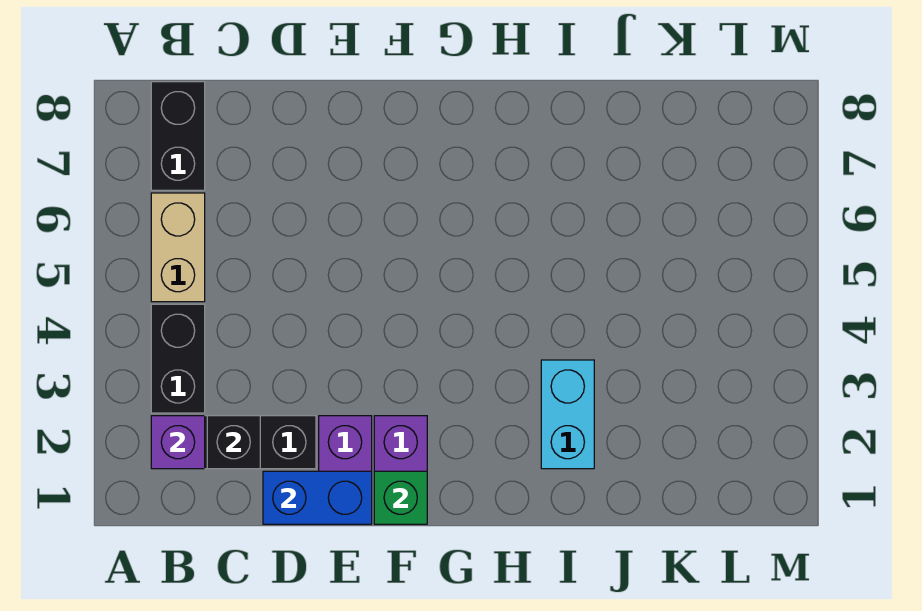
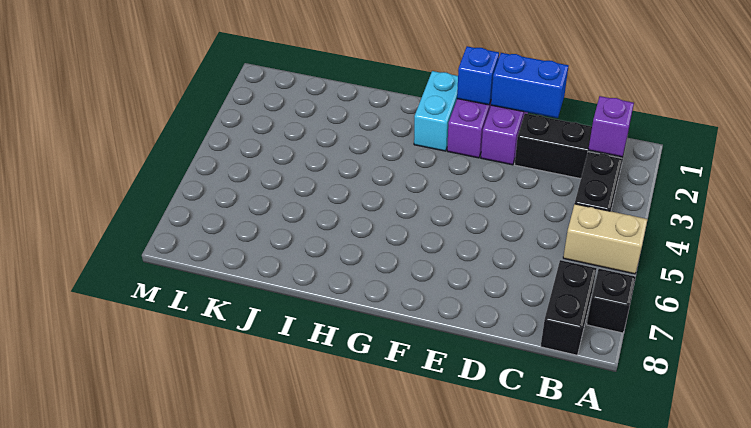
tan brick B5:B6 level 1 -> tan brick A5:B5 level 1
black brick C2 level 2 -> black brick A7 level 1
green brick F1 level 2 -> blue brick F1 level 2
cyan brick I2:I3 level 1 -> cyan brick G1:G2 level 1

